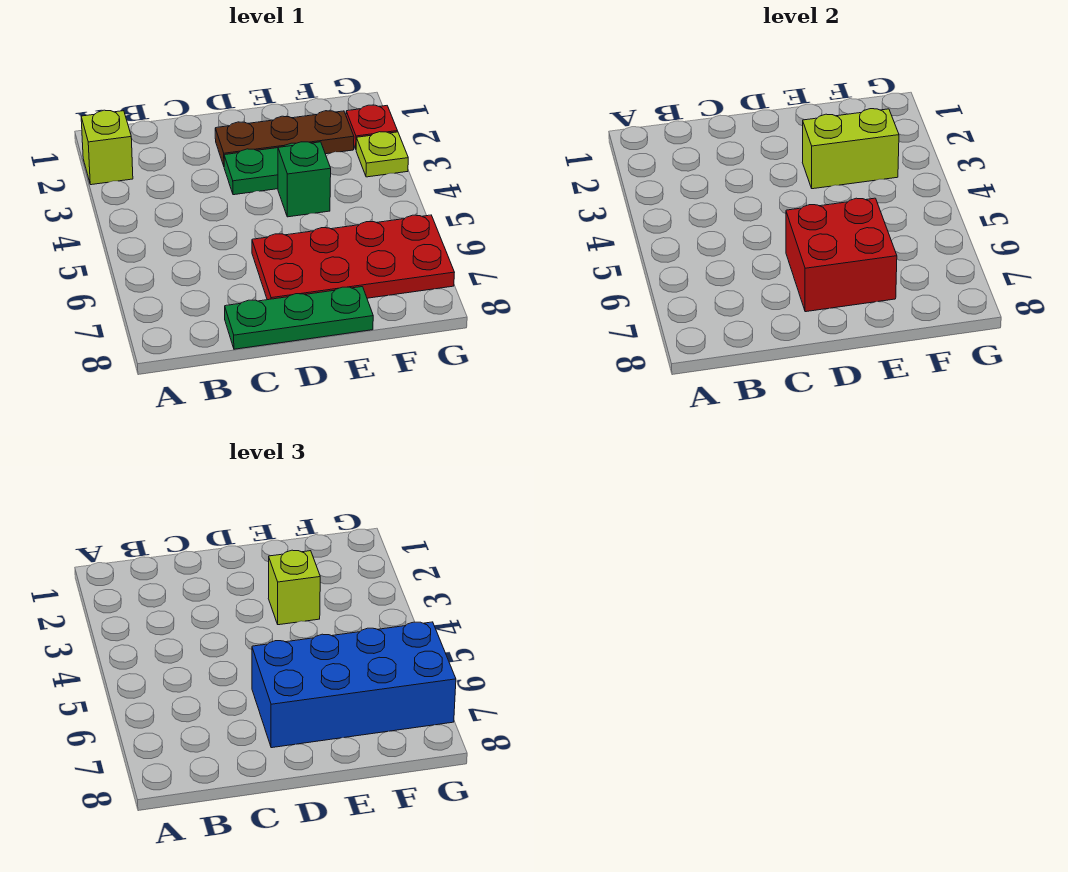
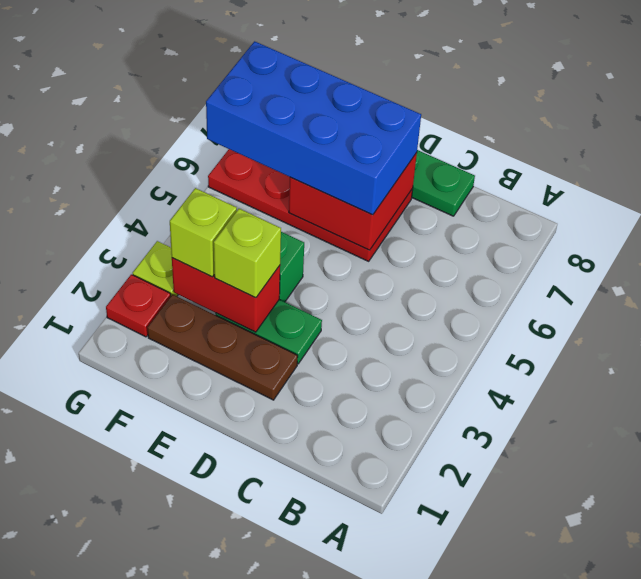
lime brick A2 level 1 -> lime brick F3 level 3
lime brick E3:F3 level 2 -> red brick E3:F3 level 2

